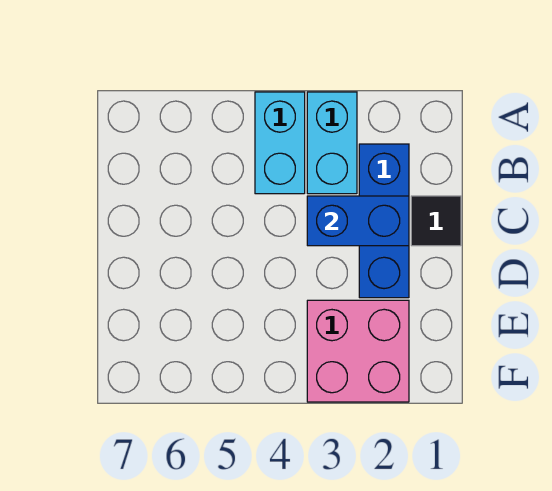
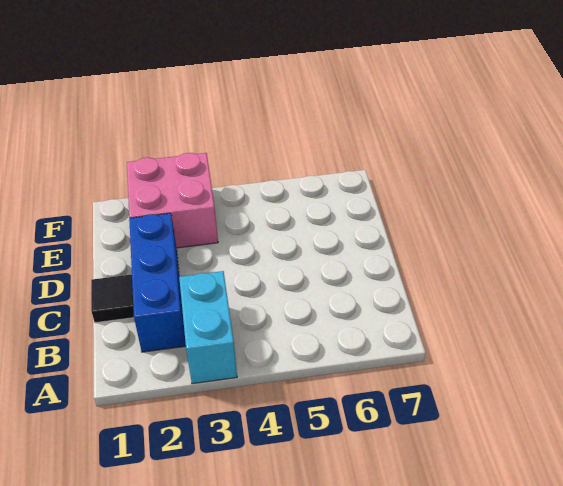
cyan brick A4:B4 level 1 -> none
blue brick C2:C3 level 2 -> none

